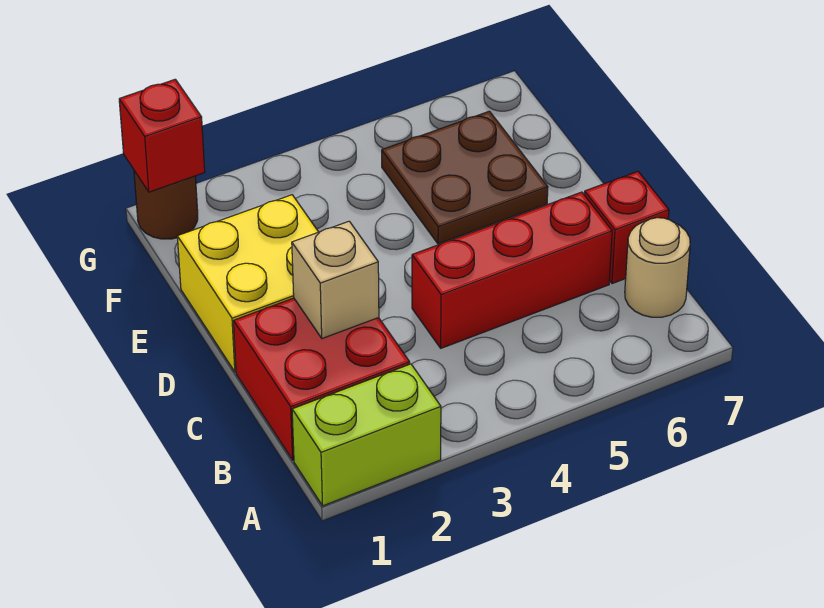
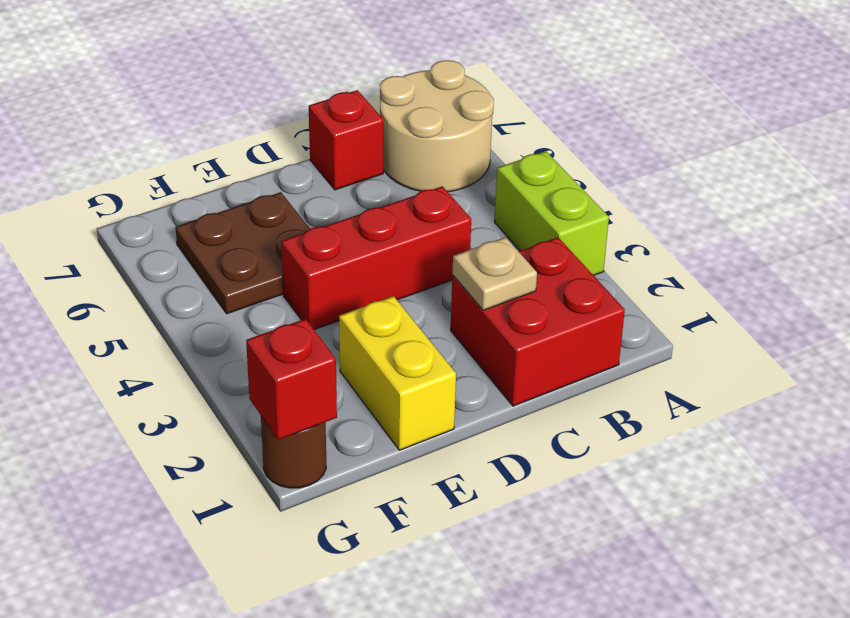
lime brick A1:A2 level 1 -> lime brick A3:A4 level 1
tan round brick B7 level 1 -> tan round brick A6:B7 level 1
tan brick C2 level 2 -> tan plate C2 level 2
red brick C4:C6 level 1 -> red brick C4:E4 level 1
yellow brick D1:E2 level 1 -> yellow brick E1:E2 level 1

